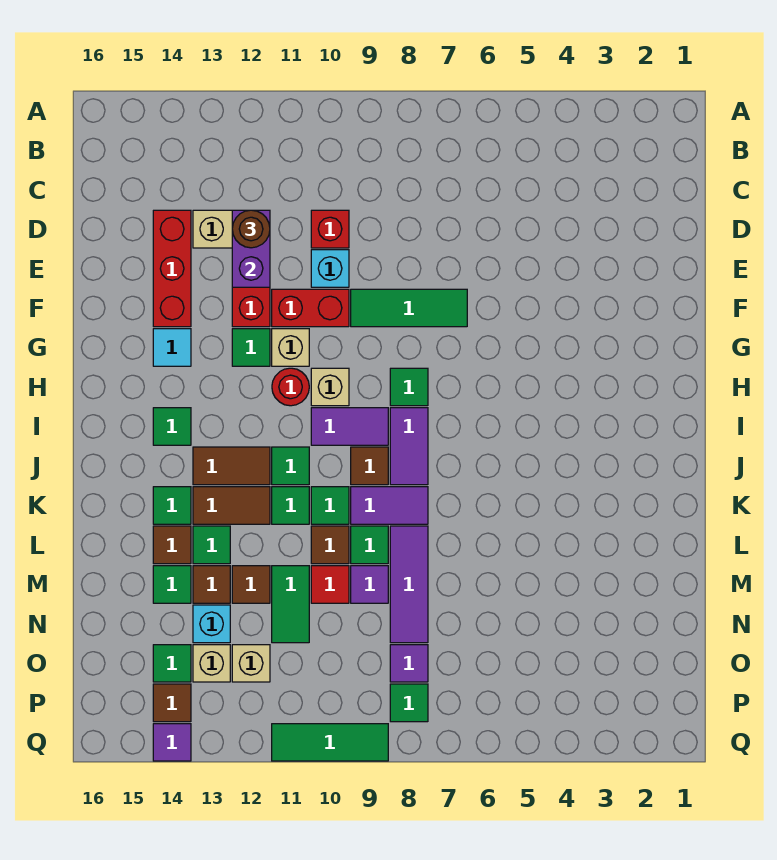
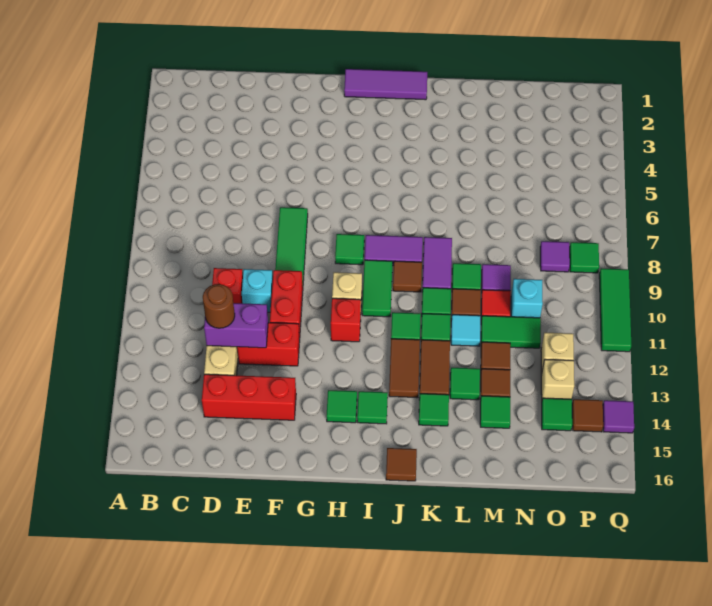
tan brick G11 level 1 -> none
green tile G12 level 1 -> green tile H14 level 1
cyan tile G14 level 1 -> cyan tile L11 level 1
red round brick H11 level 1 -> red brick H11 level 1
purple tile I9:I10 level 1 -> green tile I9:I10 level 1
purple tile L8:N8 level 1 -> purple tile H1:J1 level 1
brown tile L14 level 1 -> brown tile J16 level 1
cyan brick N13 level 1 -> cyan brick N10 level 1

